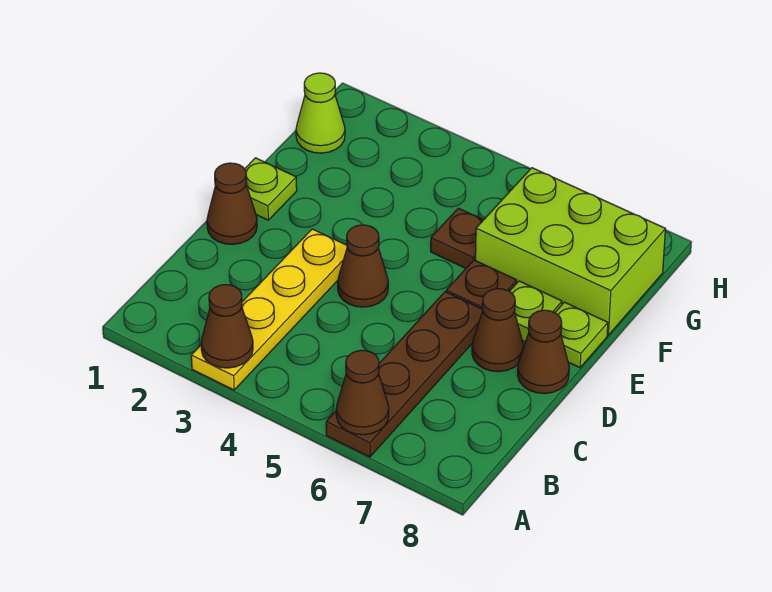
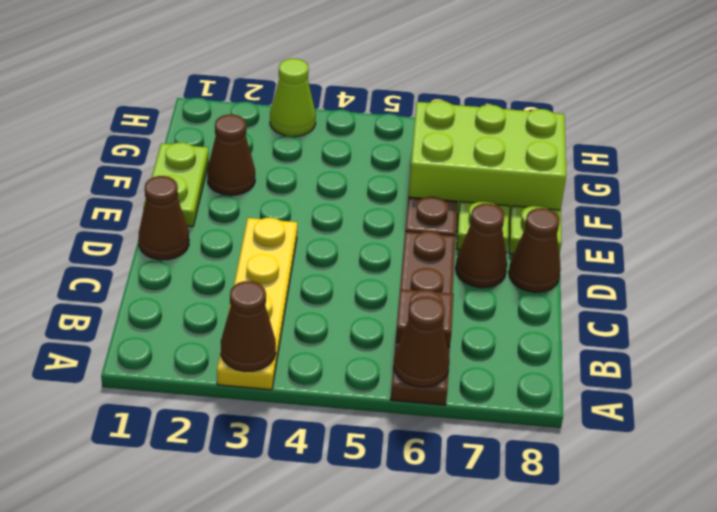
brown cone D4 level 1 -> brown cone F2 level 1
lime plate E1 level 1 -> lime plate E1:F1 level 1
brown plate F5 level 1 -> brown plate B6 level 2
lime cone G1 level 1 -> lime cone H3 level 1

